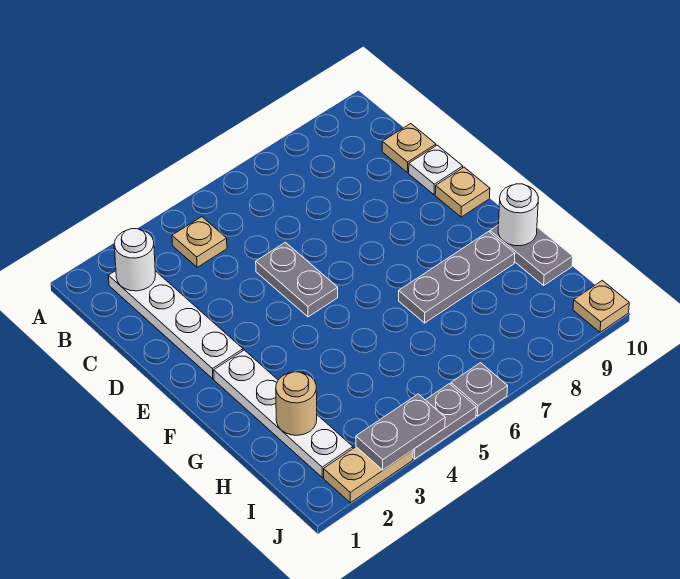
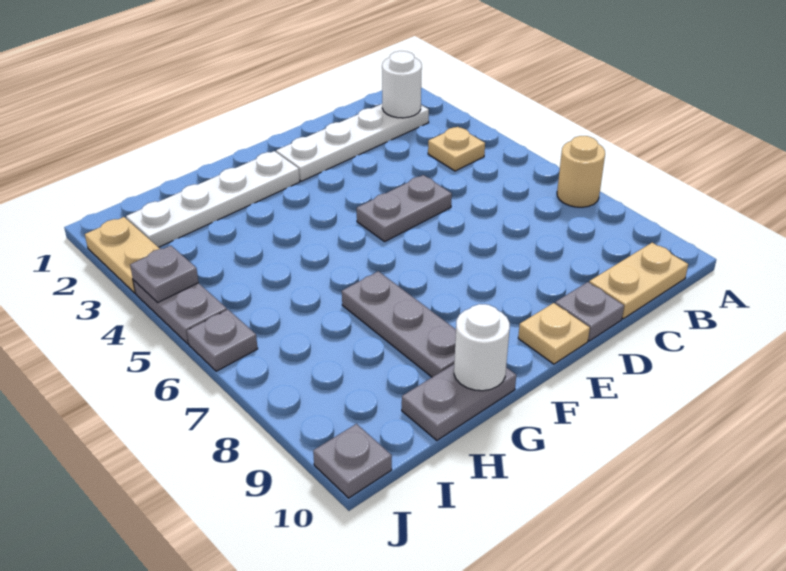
tan plate C10 level 1 -> tan plate B10:C10 level 1
white plate D10 level 1 -> grey plate D10 level 1
tan round brick H2 level 2 -> tan round brick A7 level 1
grey plate J3:J4 level 2 -> grey plate J4 level 2
tan plate J10 level 1 -> grey plate J10 level 1

